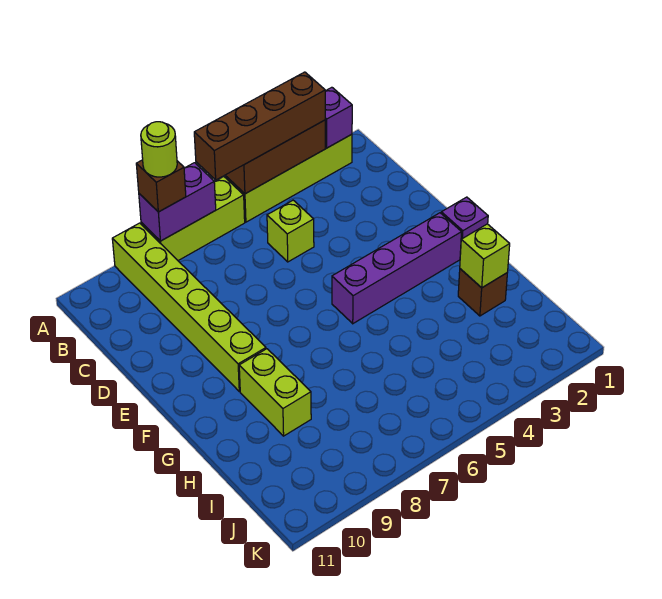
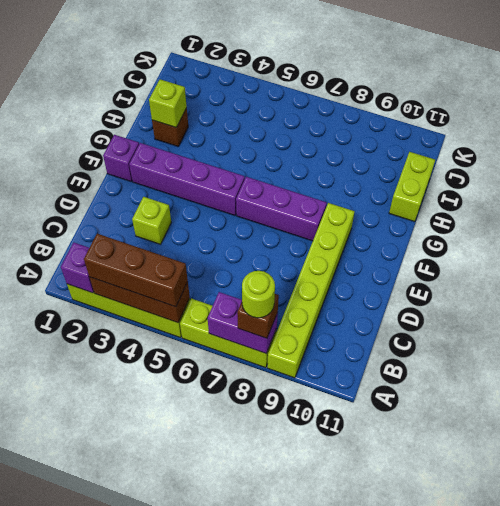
brown brick A3:A6 level 3 -> brown brick A3:A5 level 3
lime brick C5 level 1 -> lime brick D3 level 1
none -> purple brick F6:F8 level 1
lime brick G9:H9 level 1 -> lime brick H11:I11 level 1

